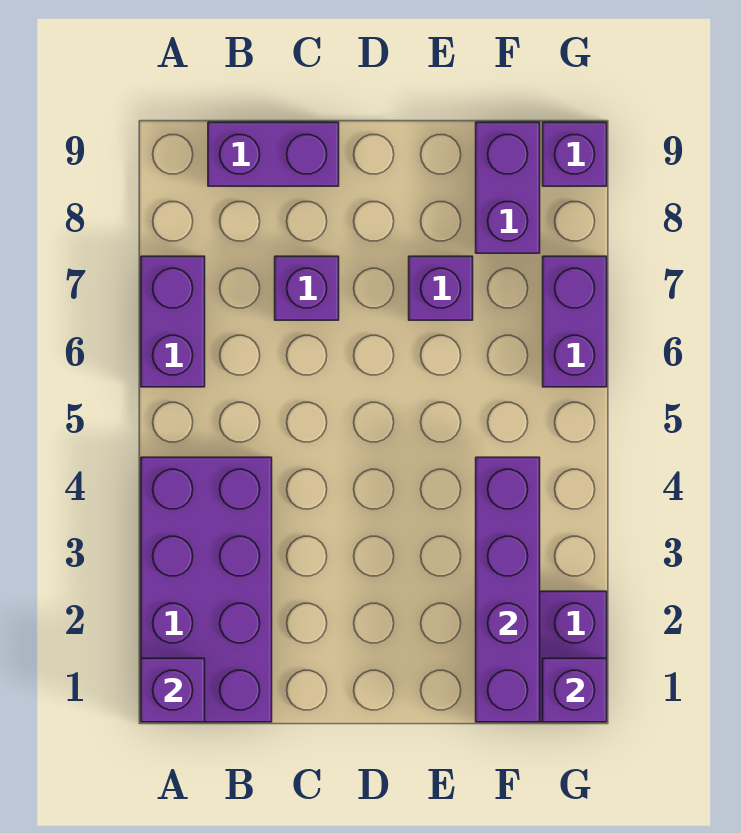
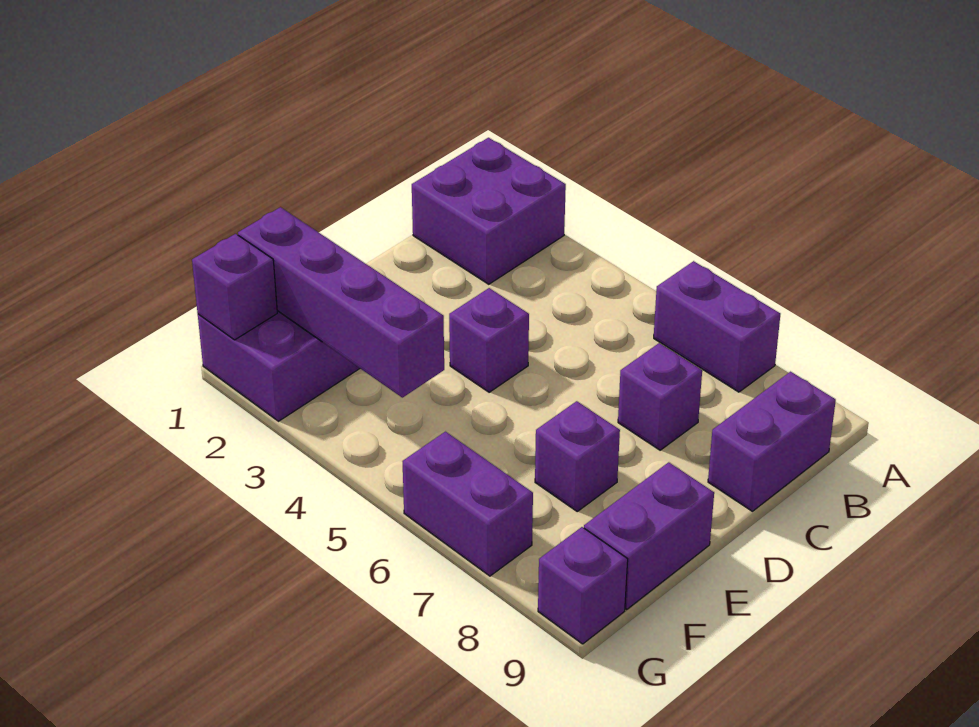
purple brick A1:B4 level 1 -> purple brick A1:B2 level 1
purple brick A1 level 2 -> purple brick D4 level 1
purple brick F8:F9 level 1 -> purple brick E9:F9 level 1

